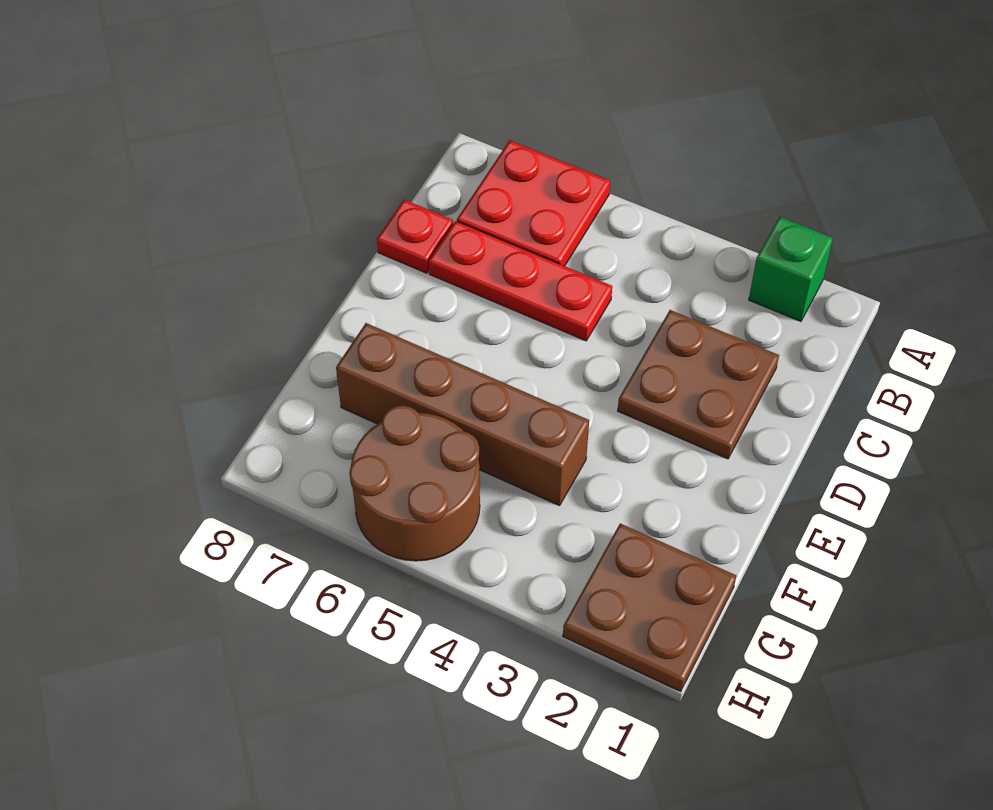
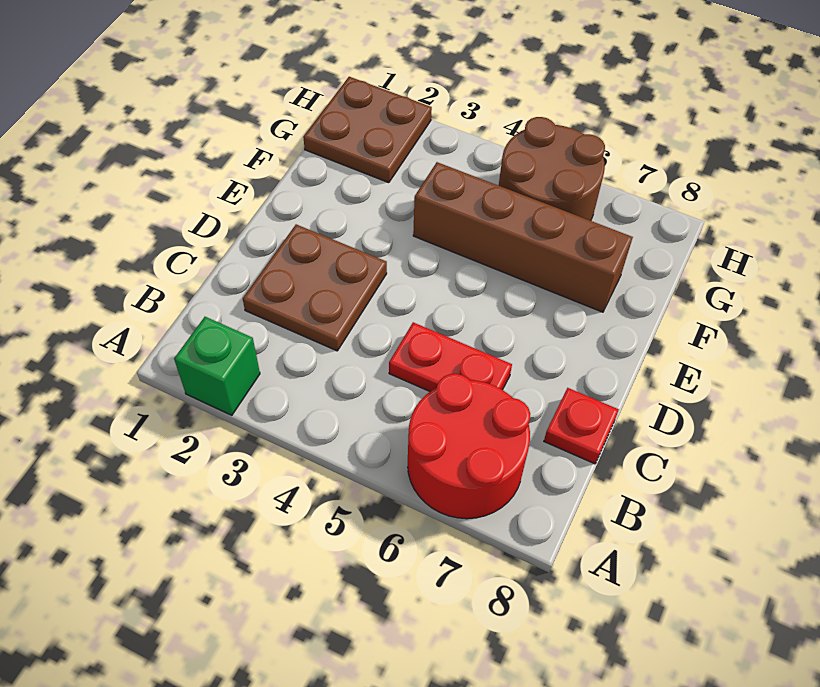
red plate A6:B7 level 1 -> red round brick A6:B7 level 1
red plate C5:C7 level 1 -> red plate C5:C6 level 1

